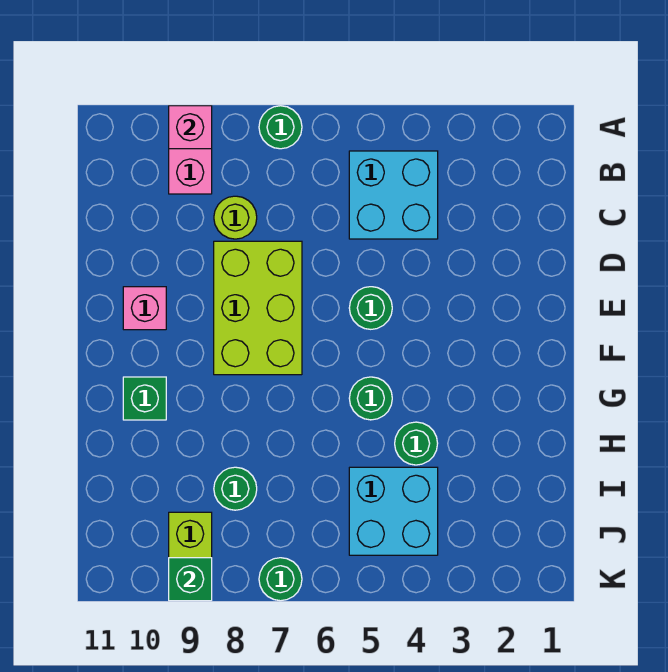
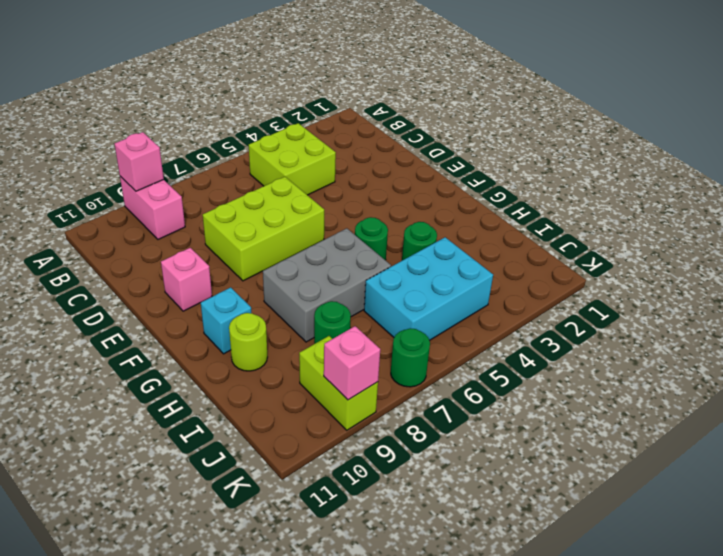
green round brick A7 level 1 -> none
cyan brick B4:C5 level 1 -> lime brick B4:C5 level 1
lime round brick C8 level 1 -> lime round brick H10 level 1
lime brick D7:F8 level 1 -> lime brick D6:E8 level 1
green round brick E5 level 1 -> none
none -> grey brick G6:H8 level 1
green brick G10 level 1 -> cyan brick G10 level 1
cyan brick I4:J5 level 1 -> cyan brick I4:J6 level 1
green brick K9 level 2 -> pink brick K9 level 2

